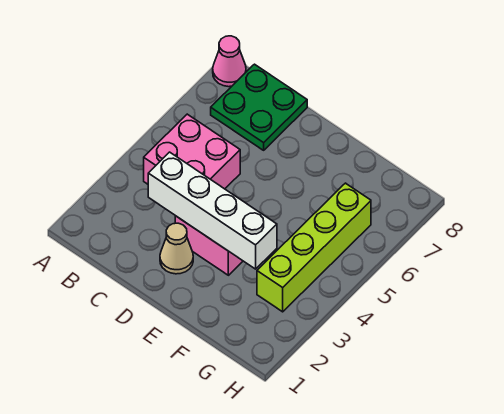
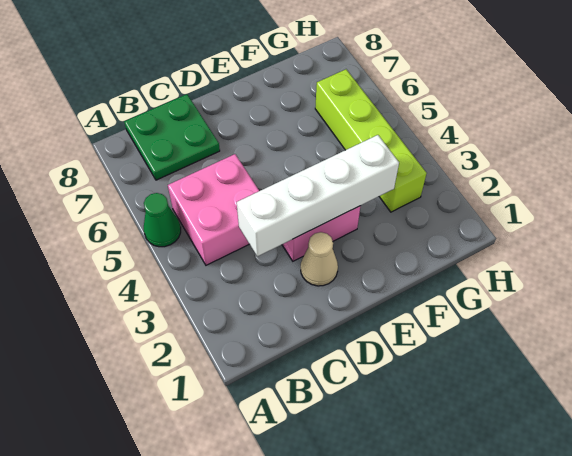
none -> green cone A5 level 1
pink cone A8 level 1 -> none

